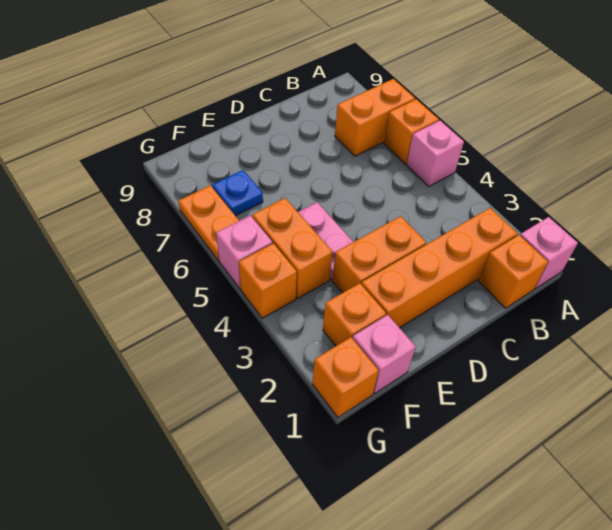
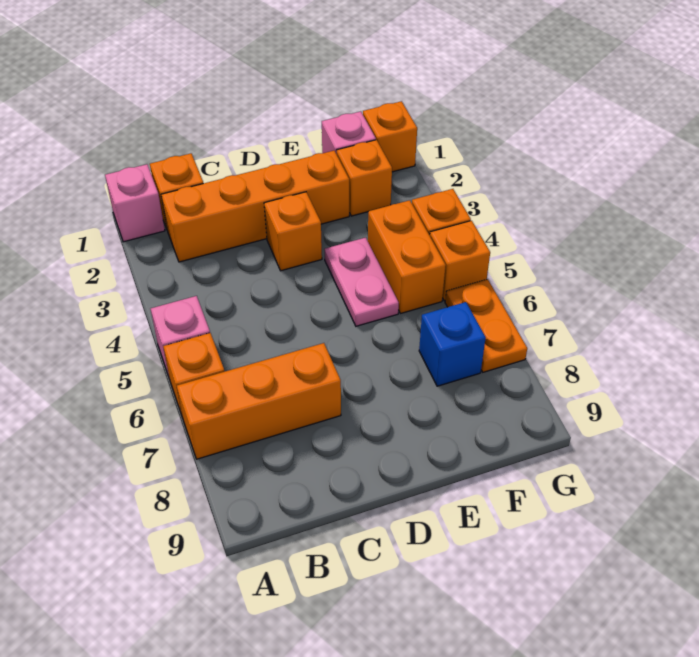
orange brick A7:B7 level 1 -> orange brick A7:C7 level 1
orange brick D3:E3 level 1 -> orange brick D3 level 1
blue plate F7 level 1 -> blue brick F7 level 1
pink brick G5 level 1 -> orange brick G5 level 1

